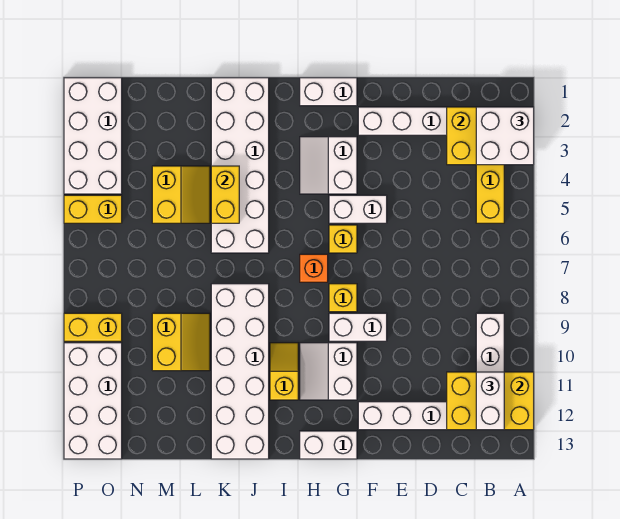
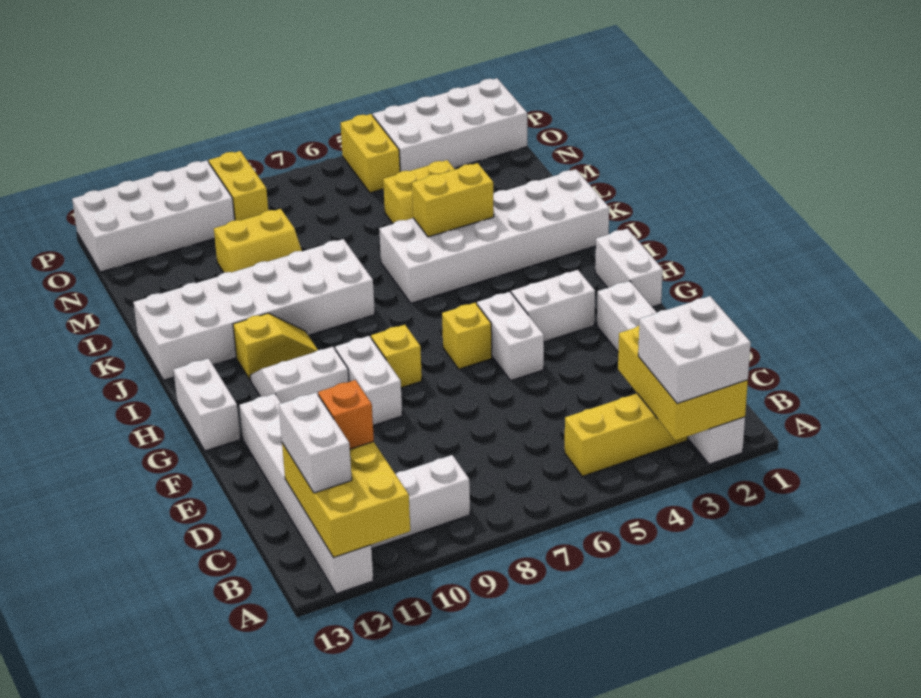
white brick B11:B12 level 3 -> white brick B12:C12 level 3
orange brick H7 level 1 -> orange brick C11 level 3

